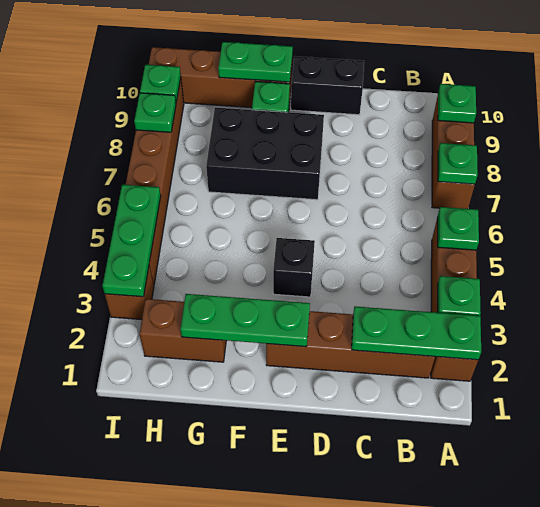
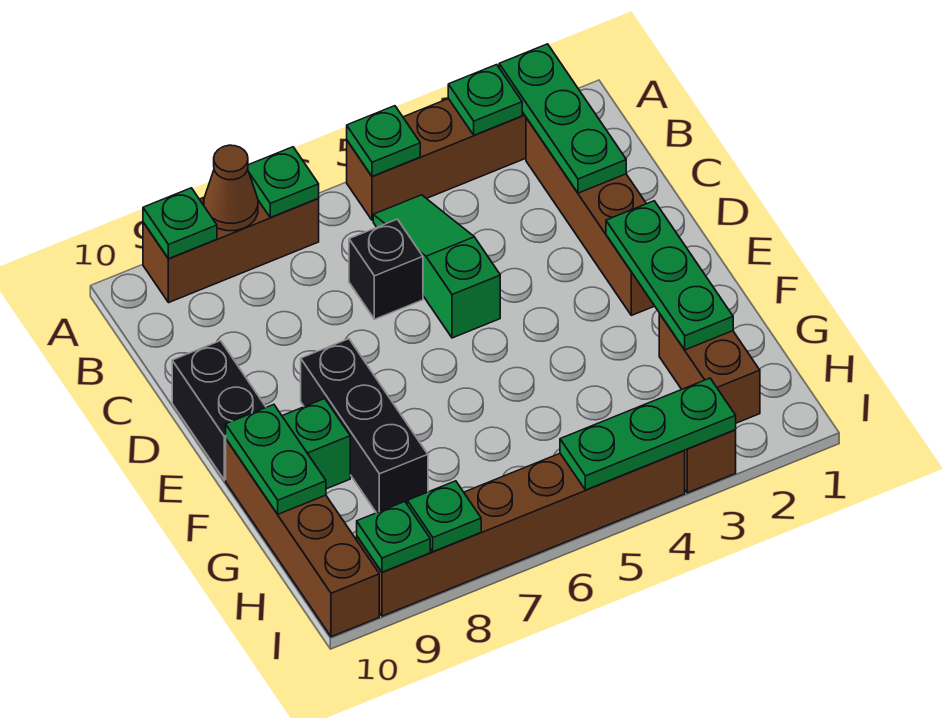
none -> brown cone A8 level 2
none -> green slope B5:D5 level 1 top D
black brick E4 level 1 -> black brick C6 level 1
black brick E7:G8 level 1 -> black brick E8:G8 level 1

